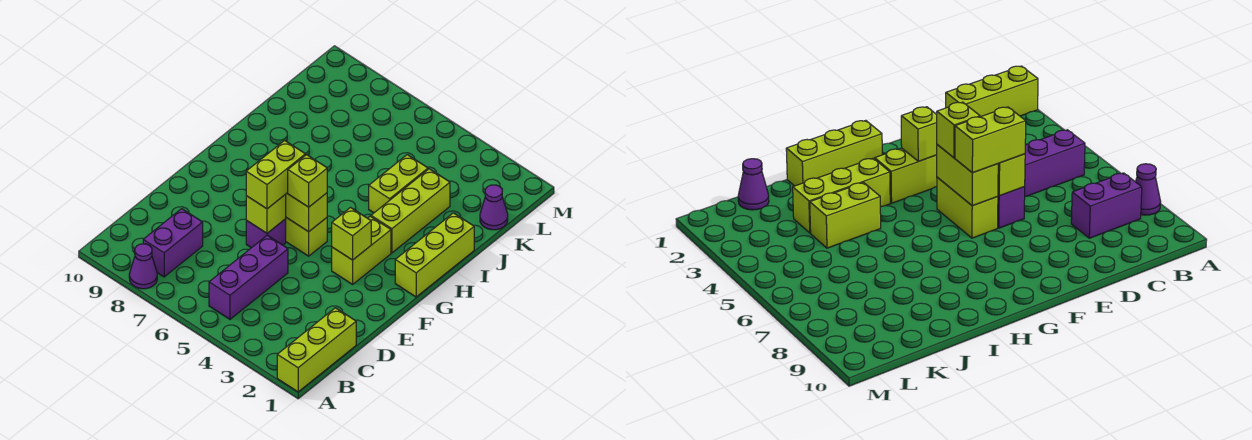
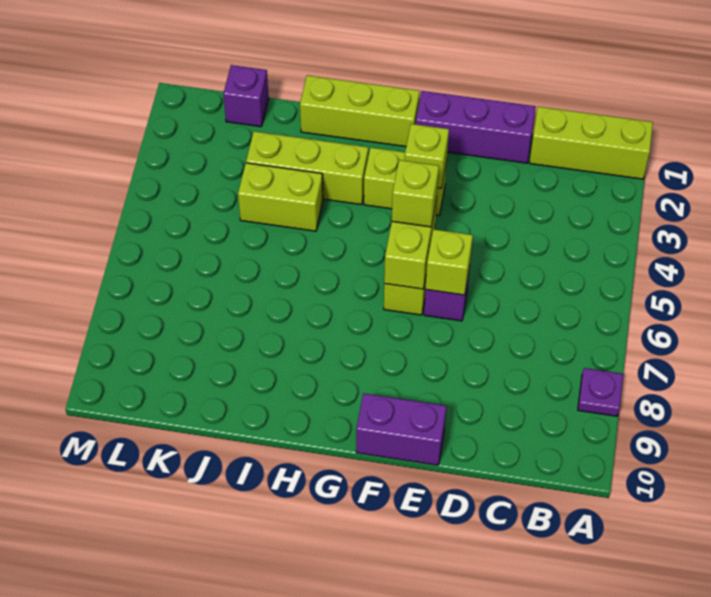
purple cone A8 level 1 -> purple plate A8 level 1
purple brick B5:D5 level 1 -> purple brick D1:F1 level 1
purple brick B8:C8 level 1 -> purple brick E10:F10 level 1
lime brick E6:F6 level 3 -> none
purple cone K1 level 1 -> purple brick K1 level 1

